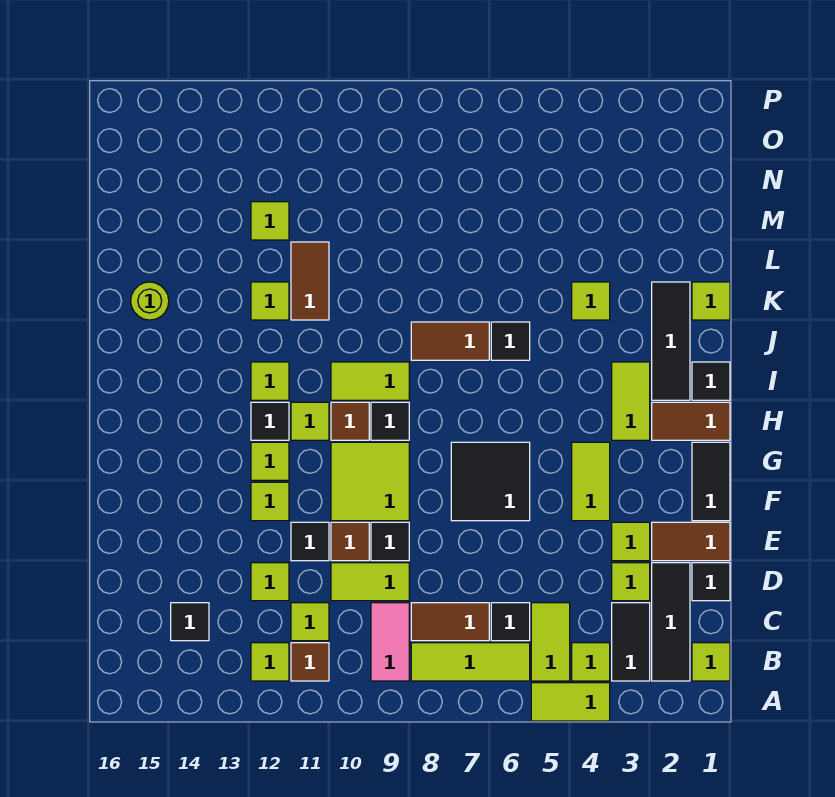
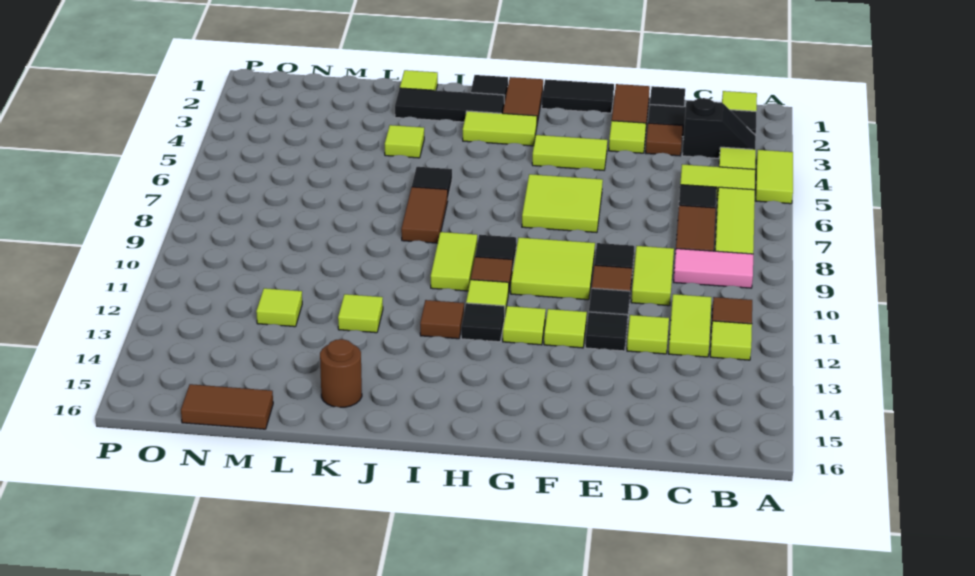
black tile B3:C3 level 1 -> black slope B3:C3 level 1 top C
lime tile C11 level 1 -> lime tile C11:C12 level 1
black tile C14 level 1 -> black tile E12 level 1
lime tile D3 level 1 -> brown tile D3 level 1
black tile F6:G7 level 1 -> lime tile F6:G7 level 1
lime tile I12 level 1 -> brown tile I12 level 1
brown tile K11:L11 level 1 -> brown tile M16:N16 level 1
lime round brick K15 level 1 -> brown round brick K15 level 1

